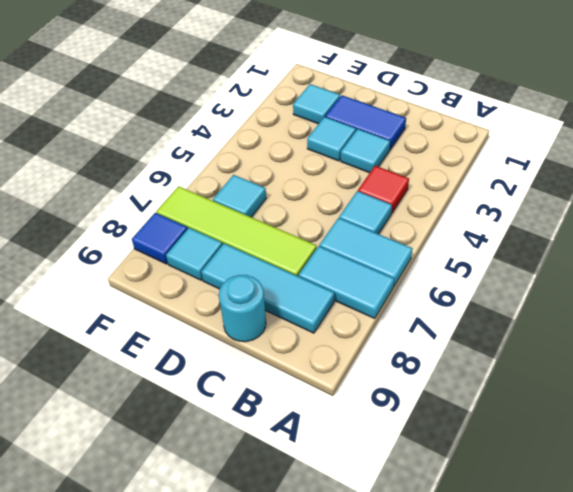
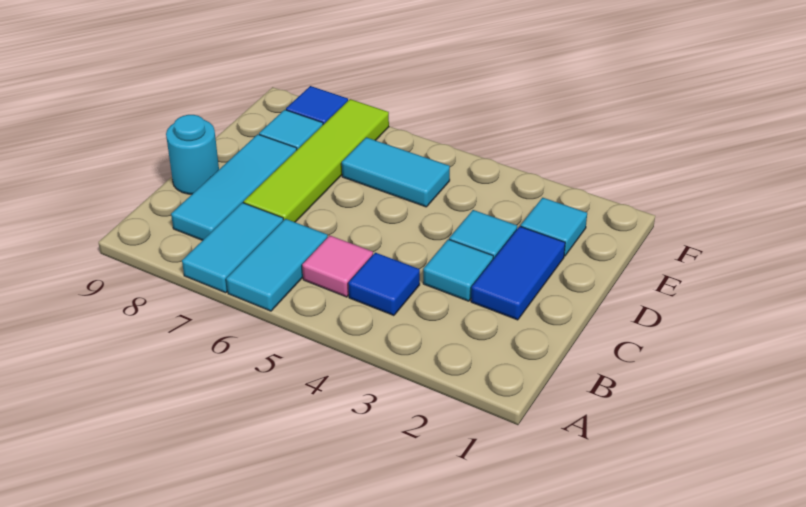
red tile B4 level 1 -> blue tile B4 level 1
cyan tile B5 level 1 -> pink tile B5 level 1
cyan tile E6 level 1 -> cyan tile E5:E6 level 1

